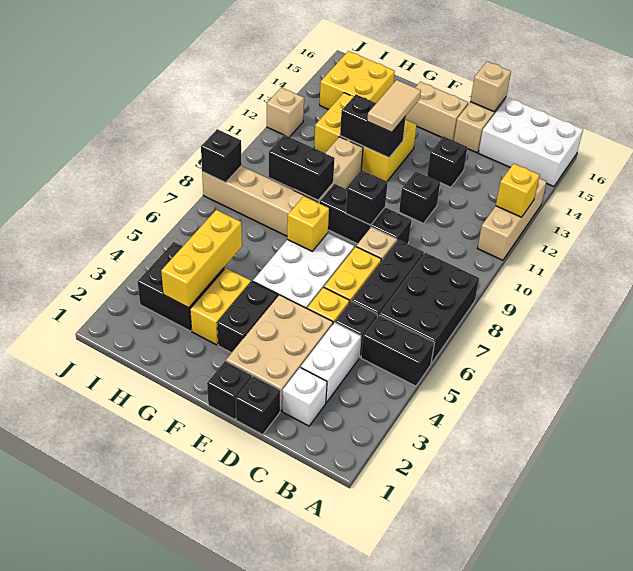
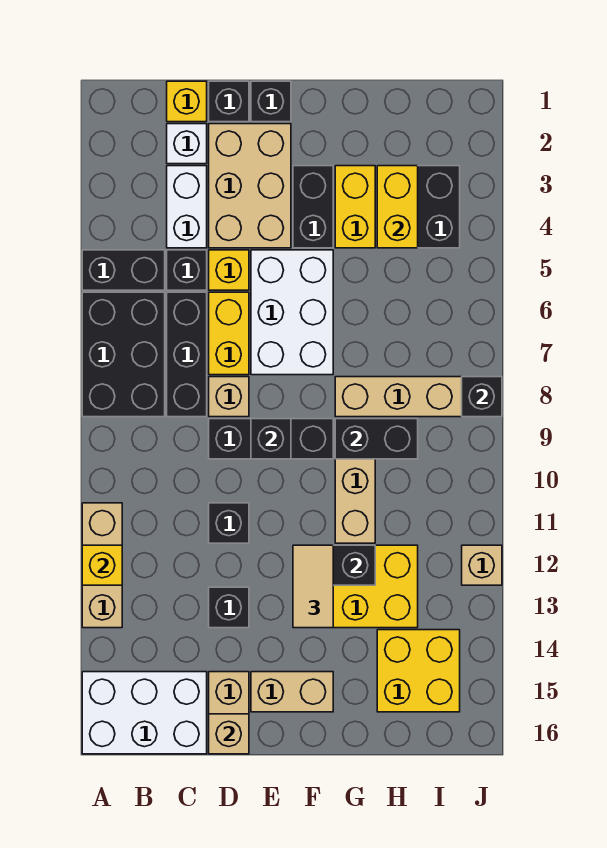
yellow brick F7 level 2 -> yellow brick C1 level 1
yellow brick H3:H5 level 2 -> yellow brick H3:H4 level 2

